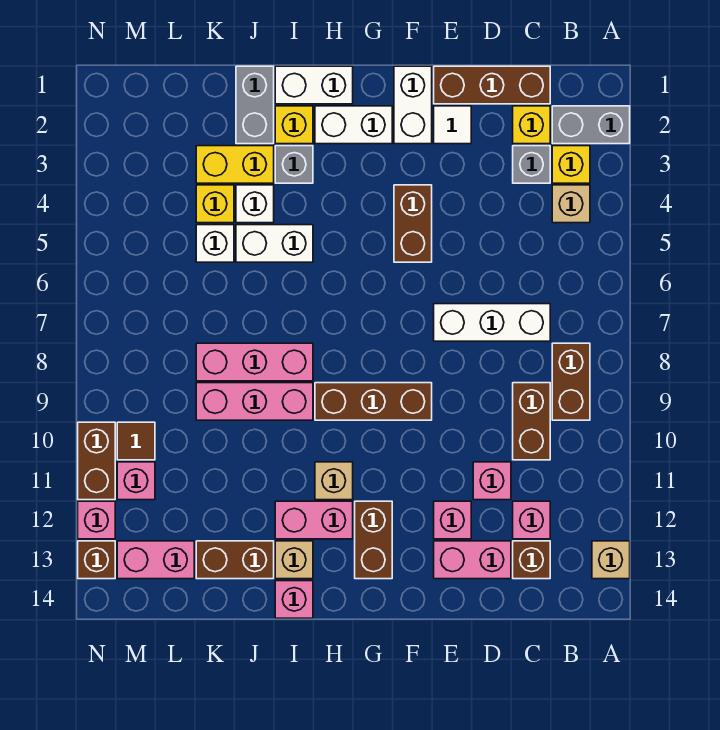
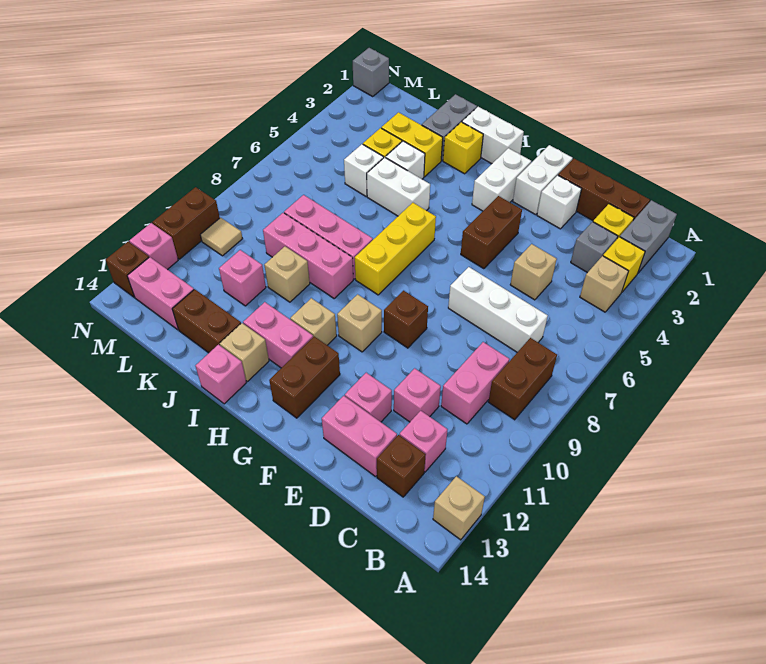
grey brick A2:B2 level 1 -> grey brick B1:B2 level 1
brown brick C9:C10 level 1 -> pink brick C9:C10 level 1
none -> tan brick D5 level 1
white tile E2 level 1 -> white brick E2 level 1
brown brick F9:H9 level 1 -> brown brick F9 level 1
white brick G2:H2 level 1 -> white brick G2:G3 level 1
none -> tan brick G10 level 1
none -> yellow brick H6:H8 level 1
grey brick I3 level 1 -> grey brick N1 level 1
none -> tan brick J10 level 1
brown tile M10 level 1 -> tan tile M10 level 1
pink brick M11 level 1 -> pink brick K11 level 1

